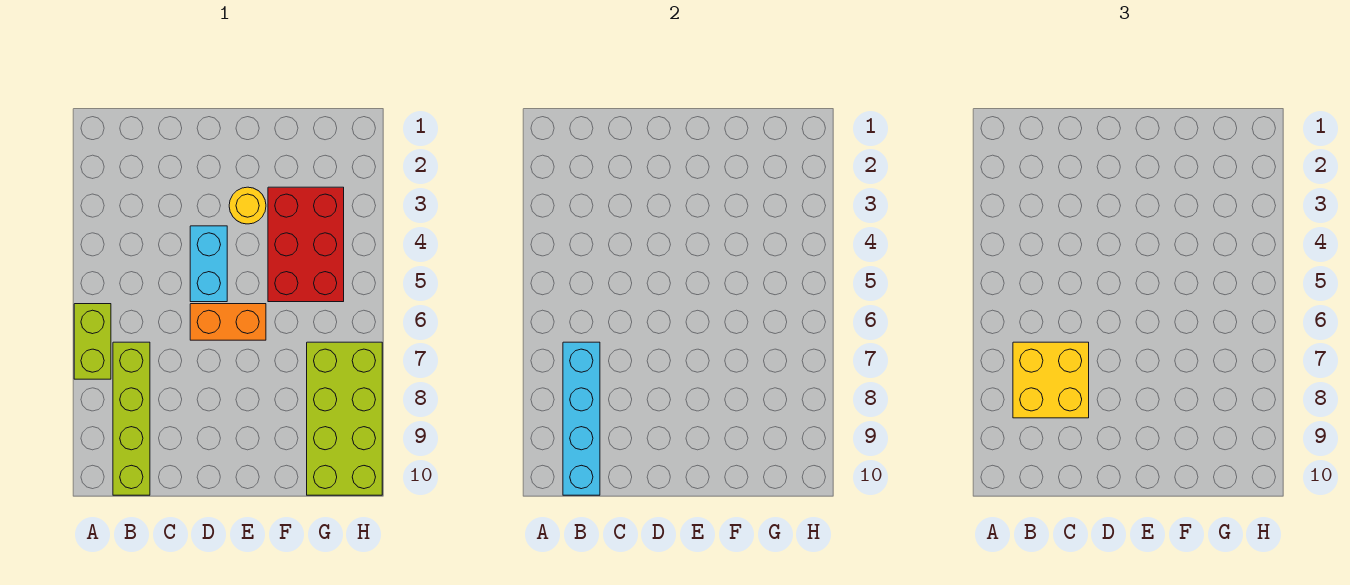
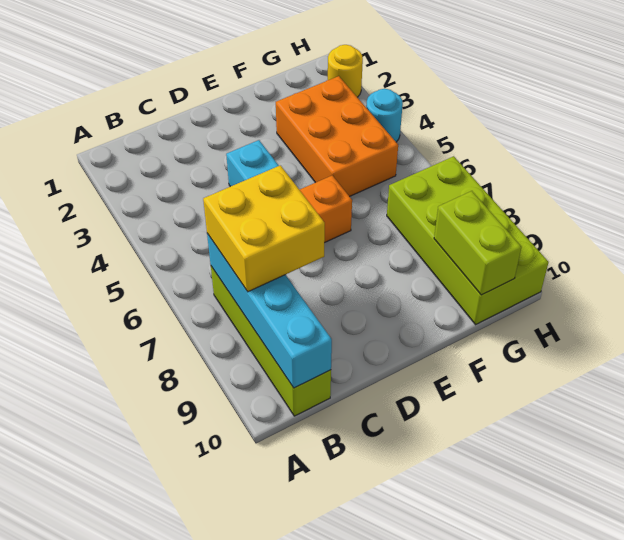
lime brick A6:A7 level 1 -> lime brick G9:G10 level 2
yellow round brick E3 level 1 -> yellow round brick H2 level 1
red brick F3:G5 level 1 -> orange brick F3:G5 level 1
none -> cyan round brick H4 level 1

